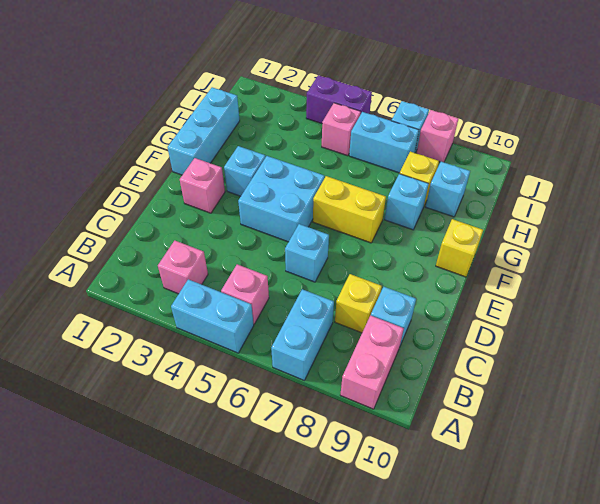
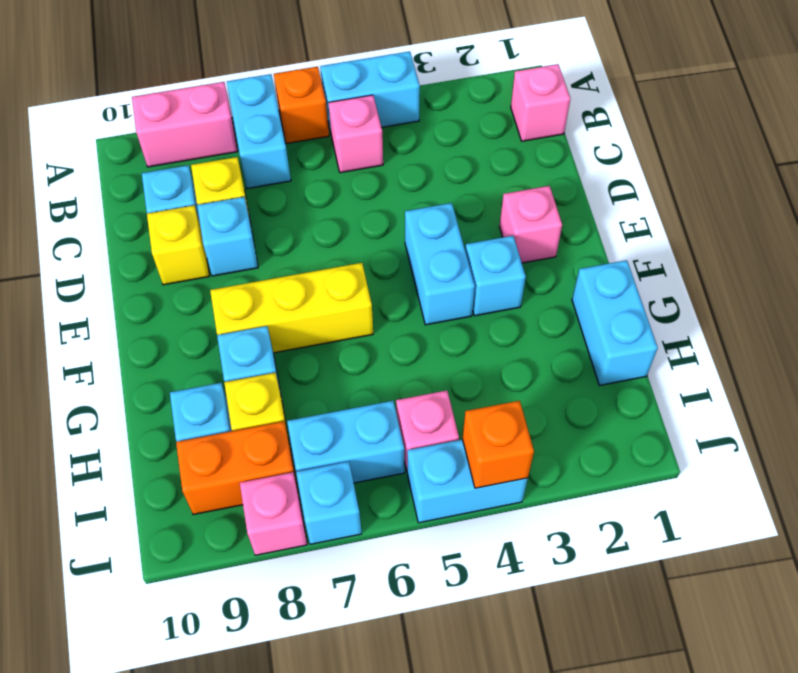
none -> orange brick A6 level 1
pink brick A9:B9 level 1 -> pink brick A8:A9 level 1
pink brick B3 level 1 -> pink brick B1 level 1
cyan brick D6 level 1 -> cyan brick D8 level 1
cyan brick E4:F5 level 1 -> cyan brick E4:F4 level 1
cyan brick F1:H1 level 1 -> cyan brick G1:H1 level 1
yellow brick F6:F7 level 1 -> yellow brick F6:F8 level 1
yellow brick F10 level 1 -> yellow brick D9 level 1
none -> orange brick I8:I9 level 1
purple brick J4:J5 level 1 -> cyan brick J4:J5 level 1
none -> orange brick J4 level 2

